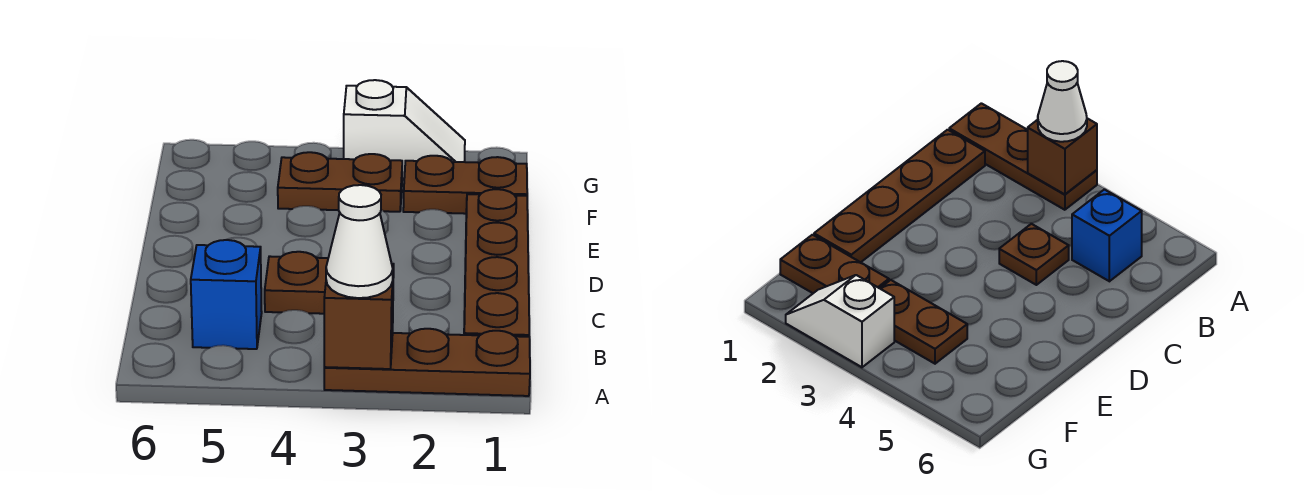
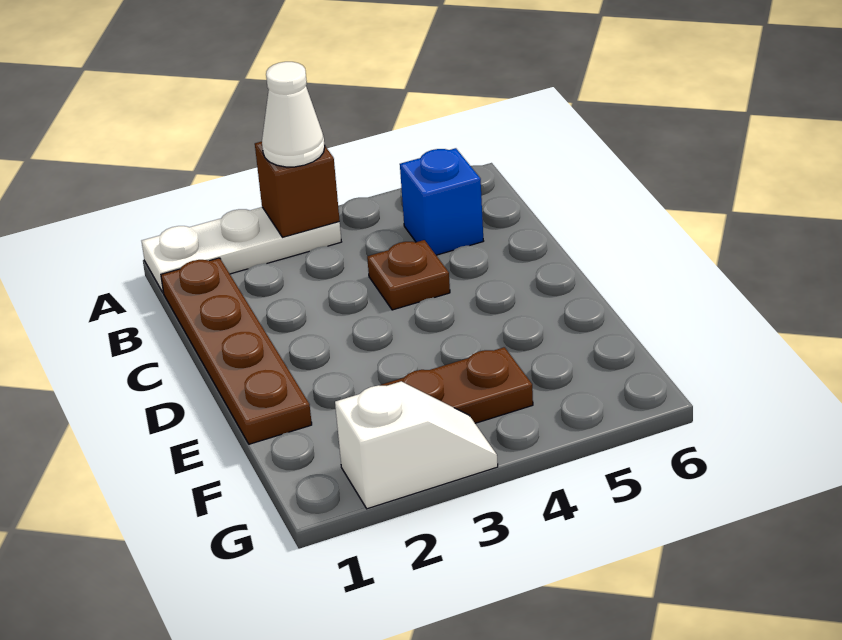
brown plate A1:A3 level 1 -> white plate A1:A3 level 1
brown plate F1:F2 level 1 -> none
white slope G2:G3 level 1 top 3 -> white slope G2:G3 level 1 top 2

